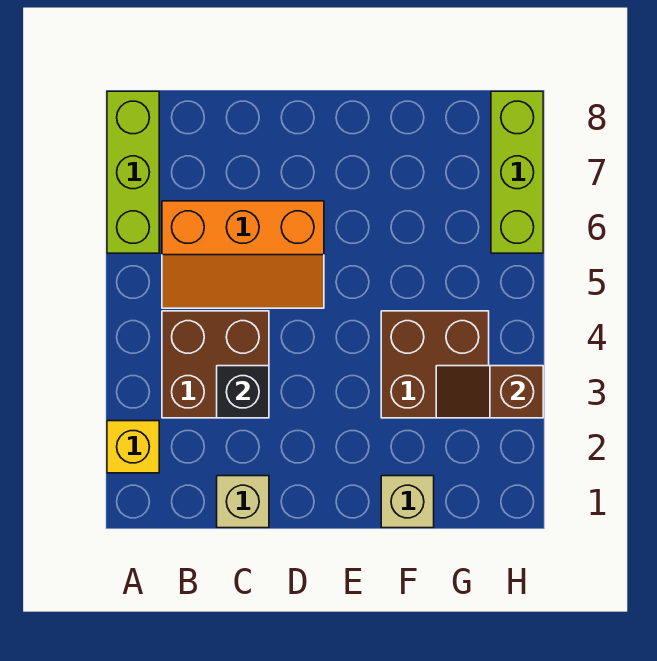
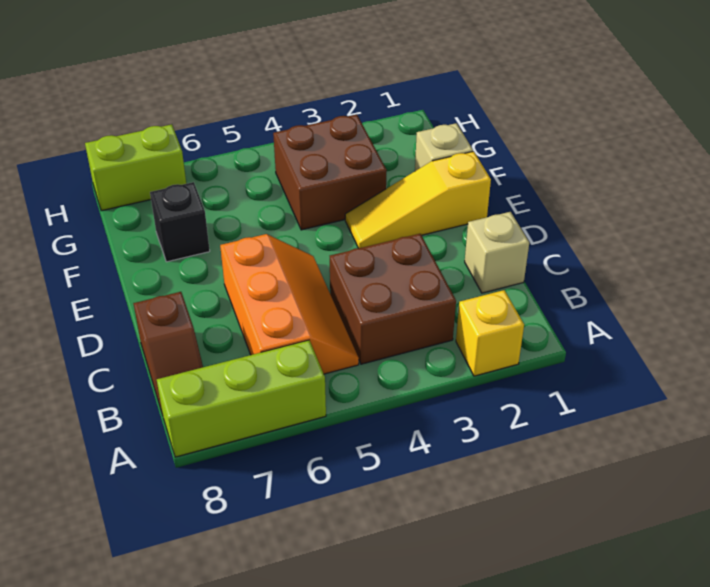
black brick C3 level 2 -> black brick F7 level 1
none -> yellow slope E1:E3 level 1 top 1
brown slope G3:H3 level 2 top H -> brown slope B8:C8 level 1 top C
lime brick H6:H8 level 1 -> lime brick H7:H8 level 1

